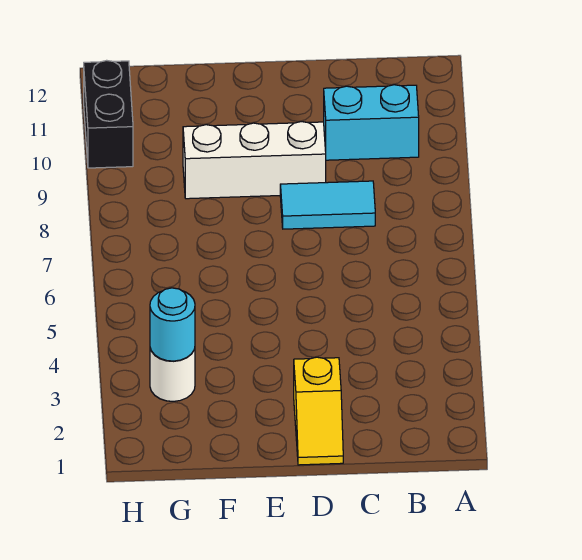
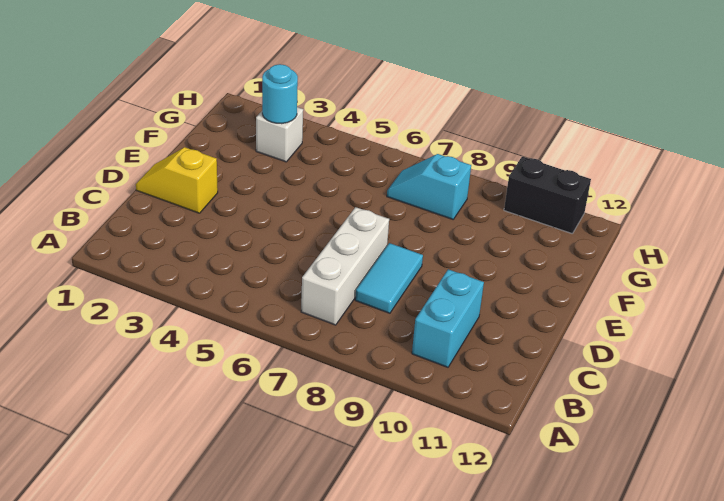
white brick D9:F9 level 1 -> white brick B7:D7 level 1
white round brick G3 level 1 -> white brick G3 level 1
none -> cyan slope G7:G8 level 1 top 8

